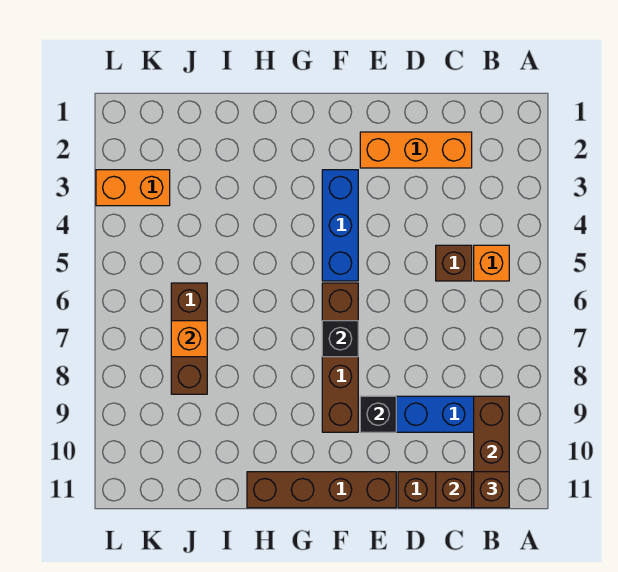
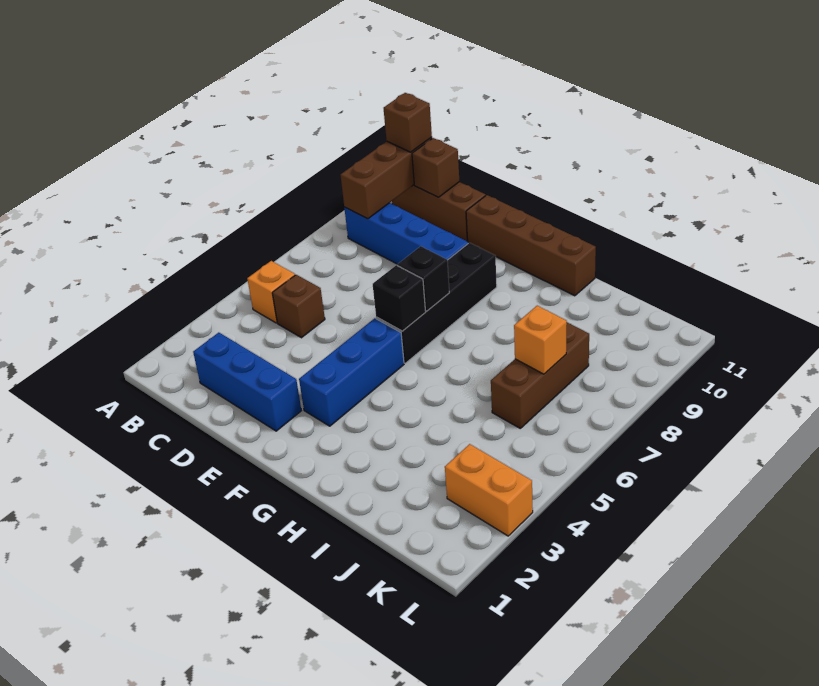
orange brick C2:E2 level 1 -> blue brick C2:E2 level 1
black brick E9 level 2 -> black brick F6 level 2
brown brick F6:F9 level 1 -> black brick F6:F9 level 1

